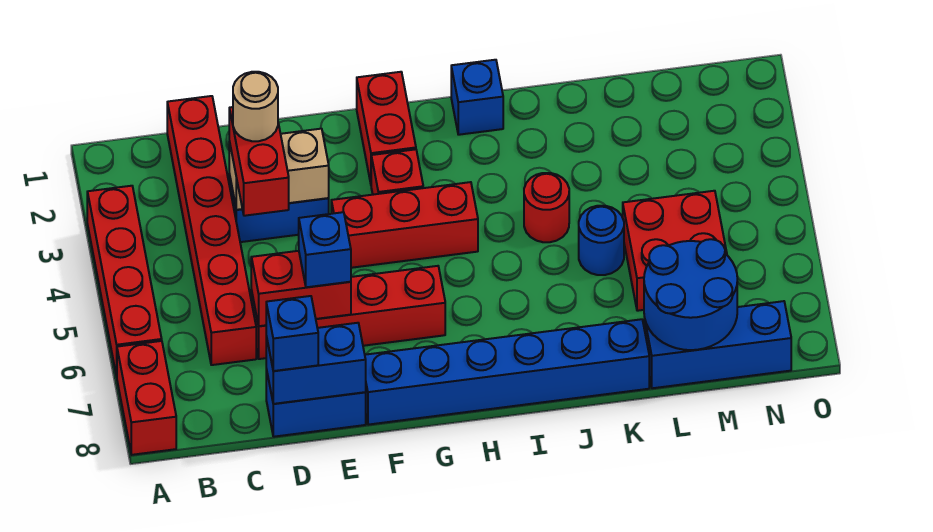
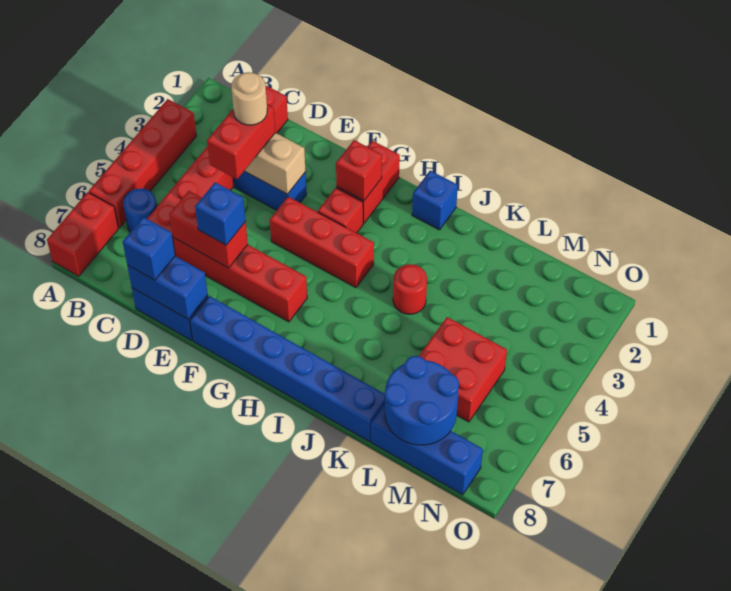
none -> red brick G2 level 2
blue round brick K5 level 1 -> blue round brick B6 level 1

